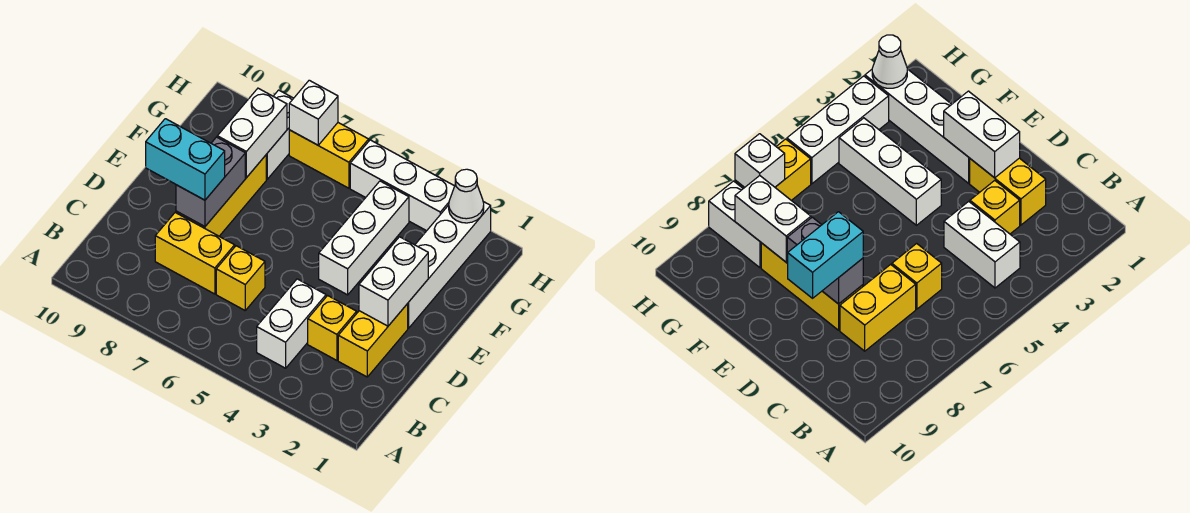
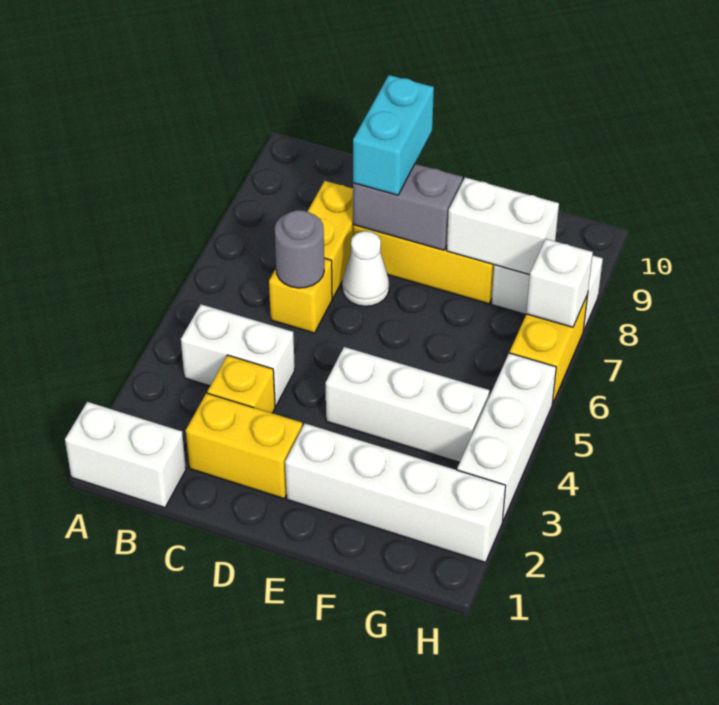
none -> grey round brick C6 level 2
white brick D2:E2 level 2 -> white brick A1:B1 level 1
white cone H2 level 2 -> white cone D7 level 1

